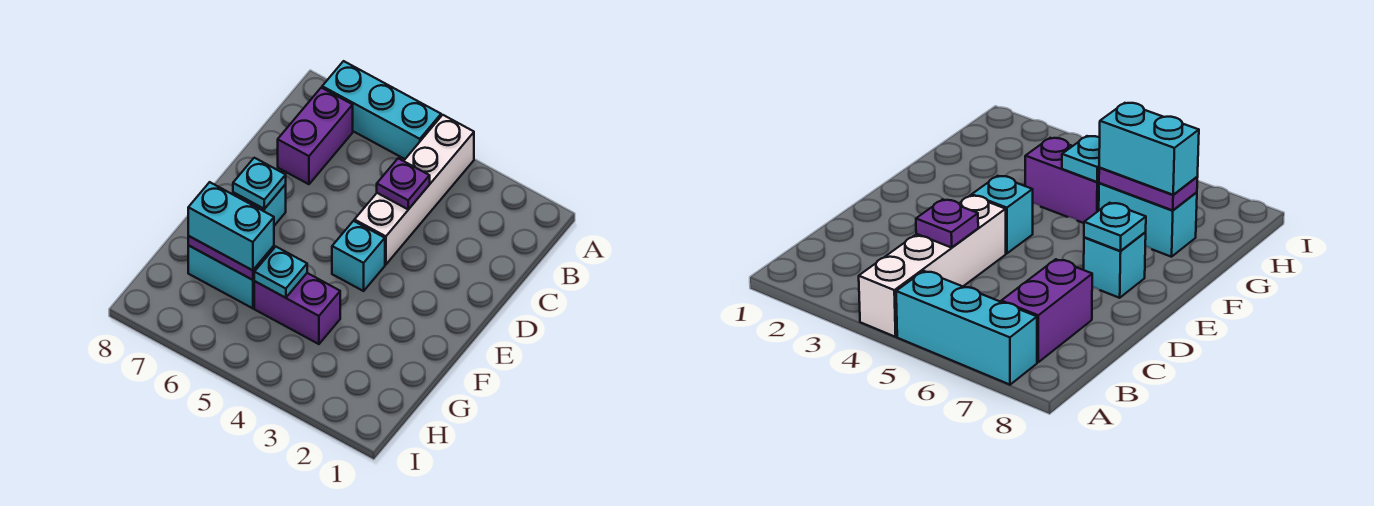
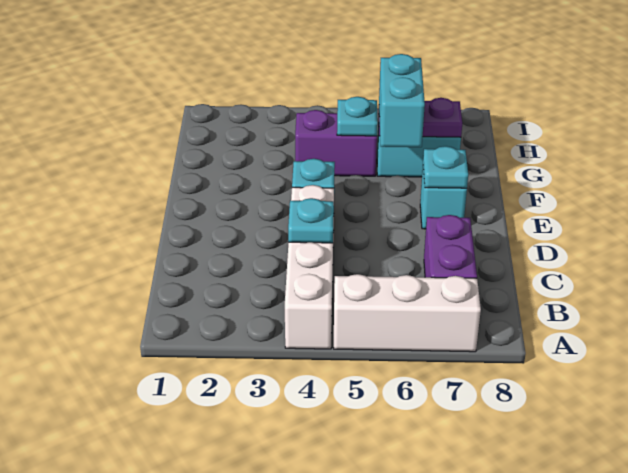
cyan brick A5:A7 level 1 -> white brick A5:A7 level 1
purple plate C4 level 2 -> cyan plate C4 level 2
cyan brick G6:G7 level 3 -> cyan brick F6:G6 level 3

